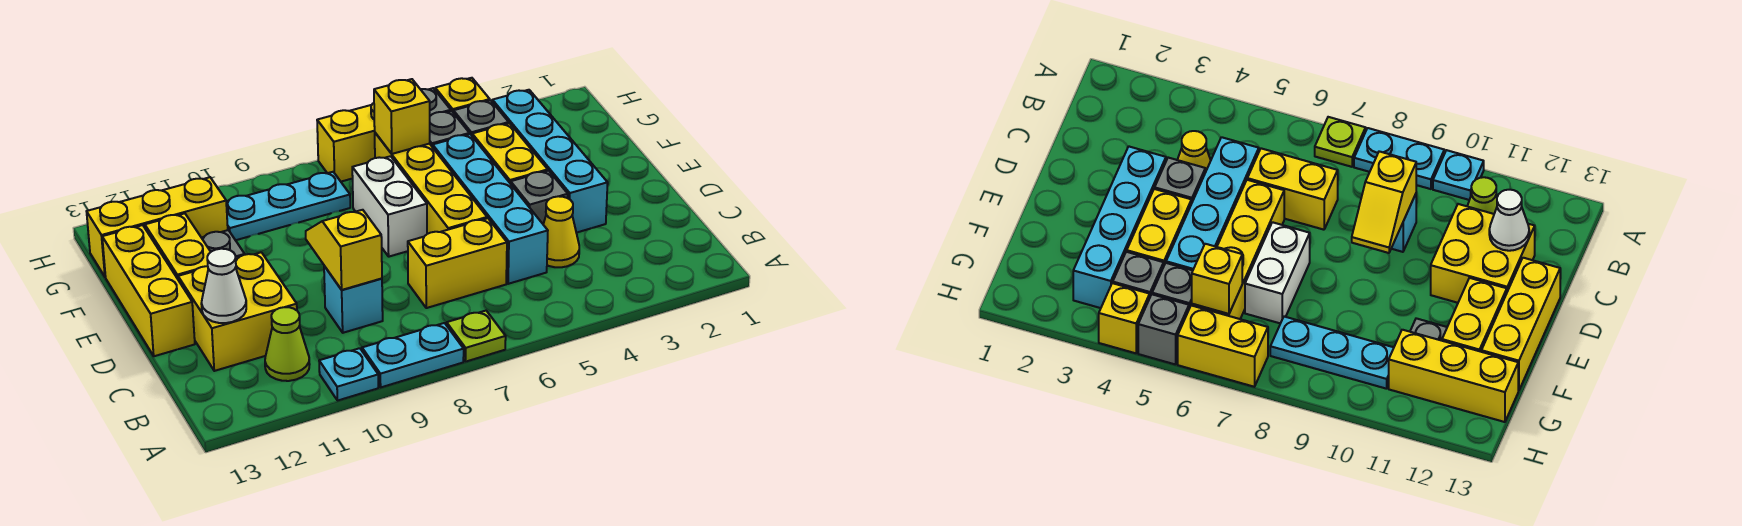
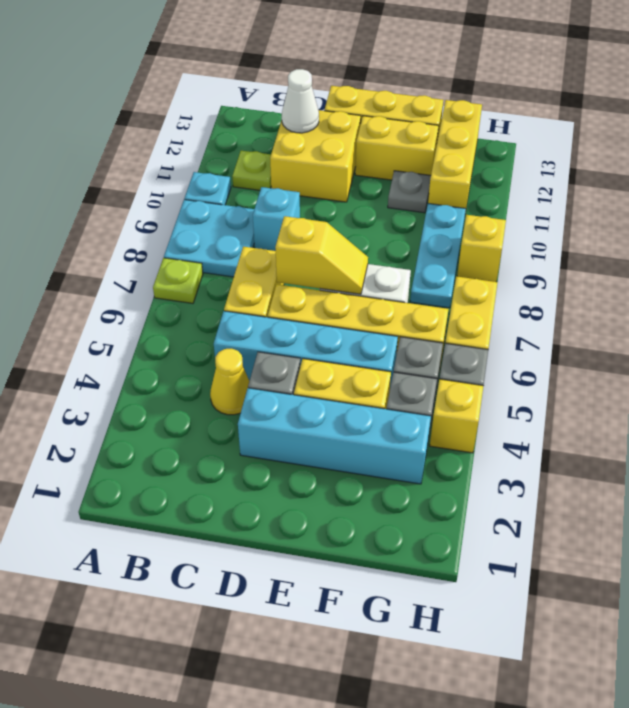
cyan plate A8:A9 level 1 -> cyan plate A8:B9 level 1
lime cone B11 level 1 -> lime plate B11 level 1
yellow slope C9:D9 level 2 top C -> yellow slope D7:E7 level 2 top D
yellow brick G6 level 2 -> yellow brick H9 level 1

